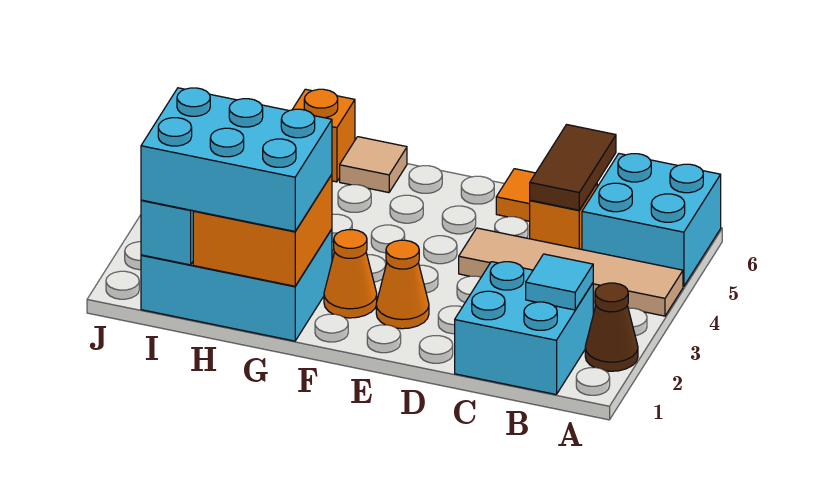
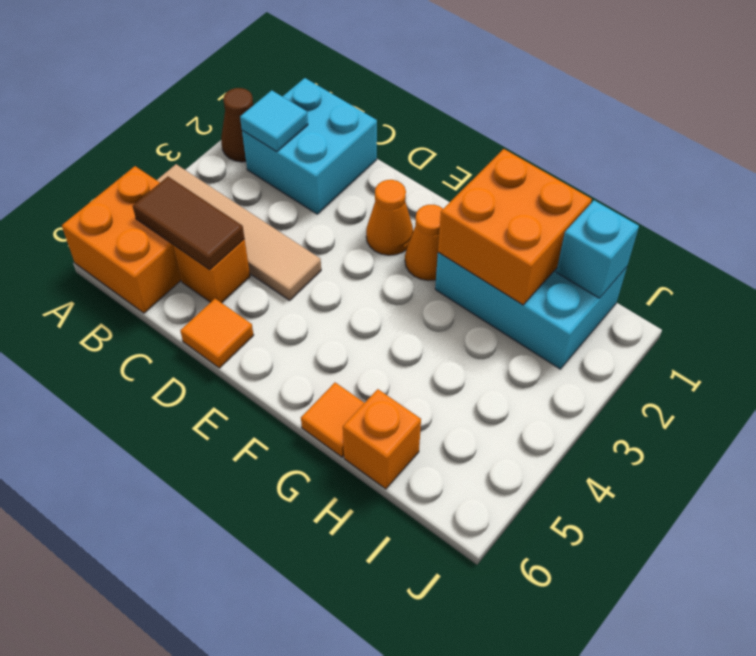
cyan brick A5:B6 level 1 -> orange brick A5:B6 level 1
brown tile C5:C6 level 2 -> brown tile B5:C5 level 2
cyan brick G1:I2 level 3 -> none
tan tile G6 level 1 -> orange tile G6 level 1

